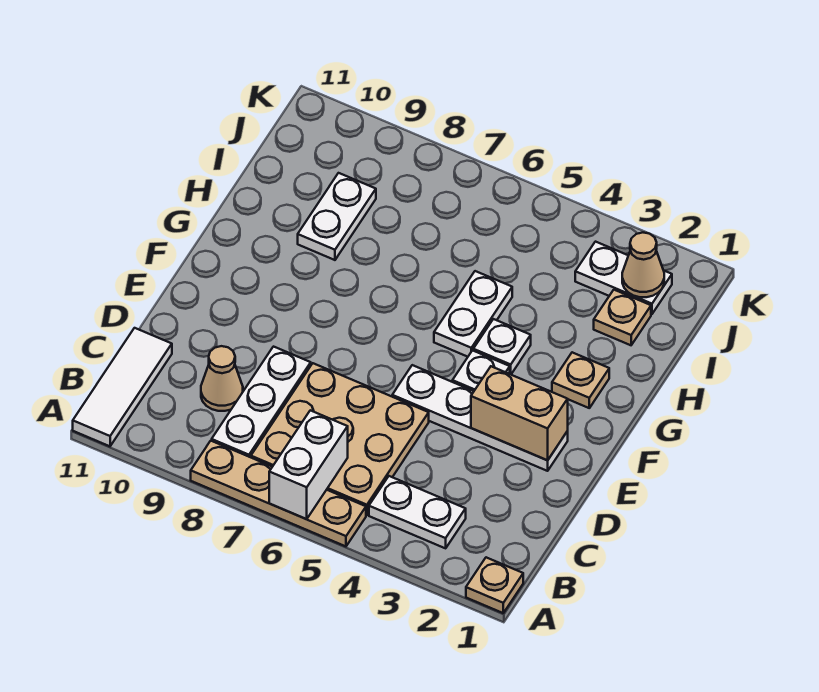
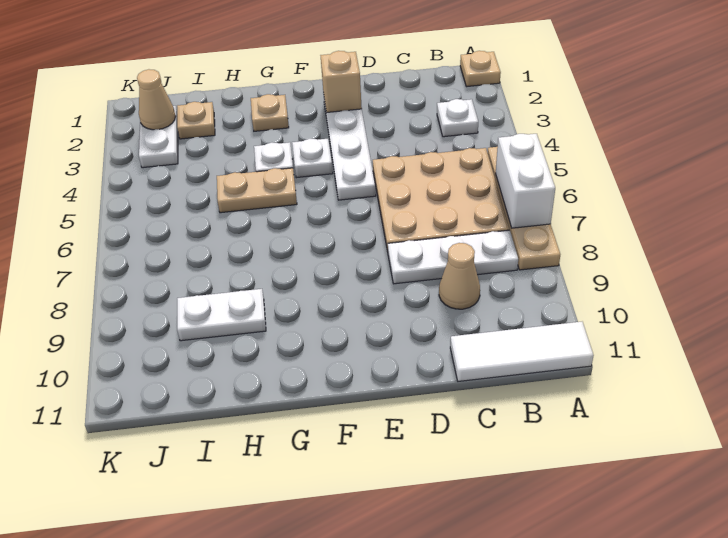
white brick A6:B6 level 2 -> white brick A6:A7 level 2
white plate B3:B4 level 1 -> white plate B3 level 1
tan brick E2:E3 level 2 -> tan brick E2 level 2
white plate G5:H5 level 1 -> tan plate G5:H5 level 1

